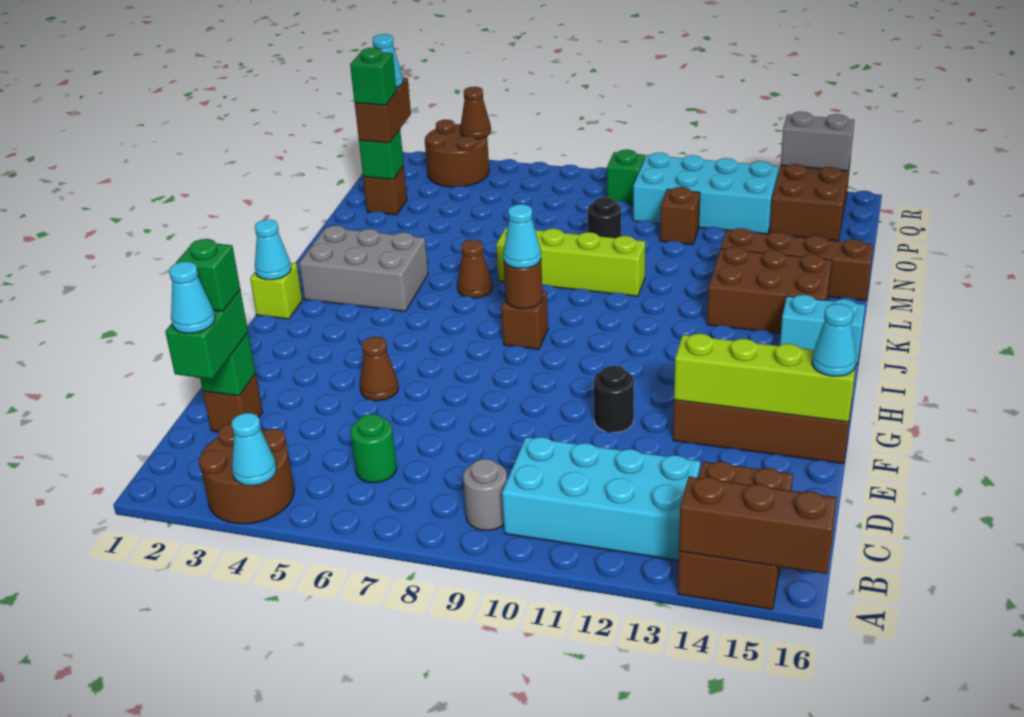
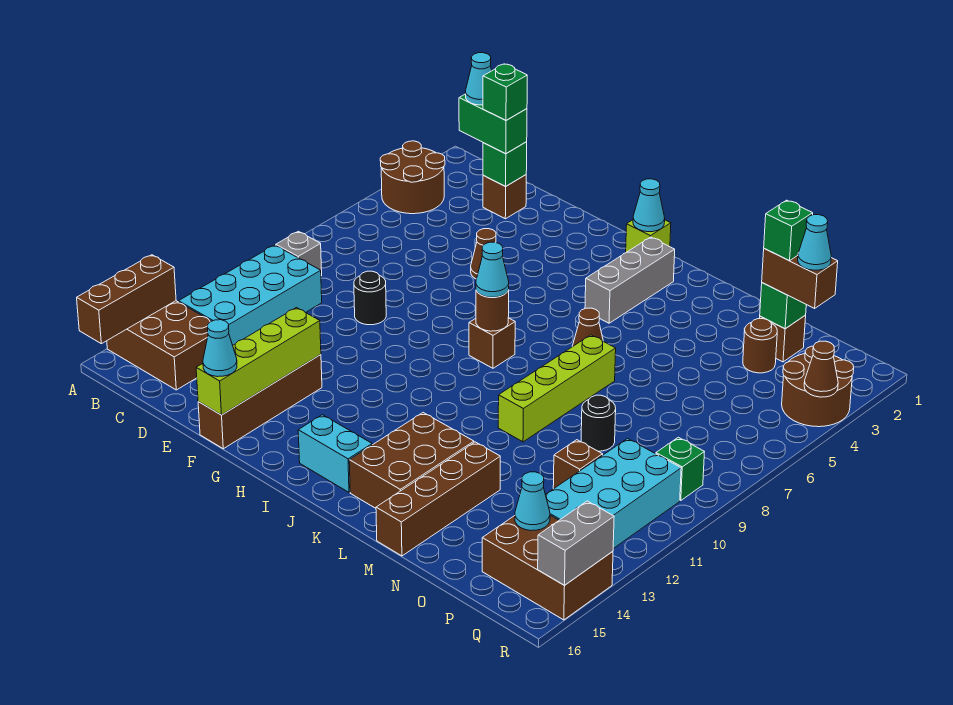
cyan cone A4 level 2 -> cyan cone P14 level 2
grey round brick B9 level 1 -> grey brick B9 level 1
green round brick C6 level 1 -> none
black round brick F11 level 1 -> black round brick E9 level 1
grey brick J2:K4 level 1 -> grey brick J2:J4 level 1
cyan brick J15:J16 level 1 -> cyan brick I15:J15 level 1
none -> brown round brick O3 level 1

